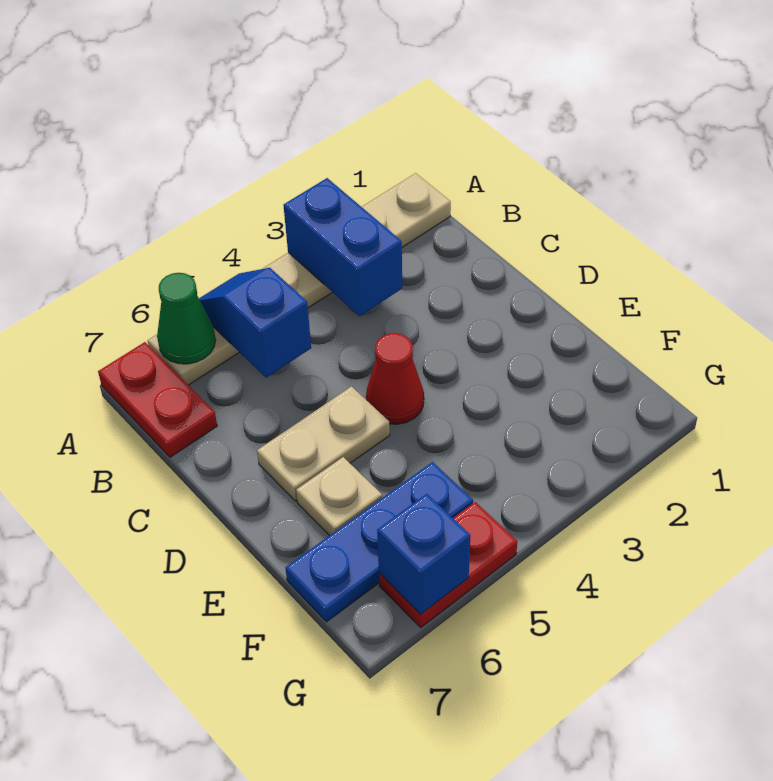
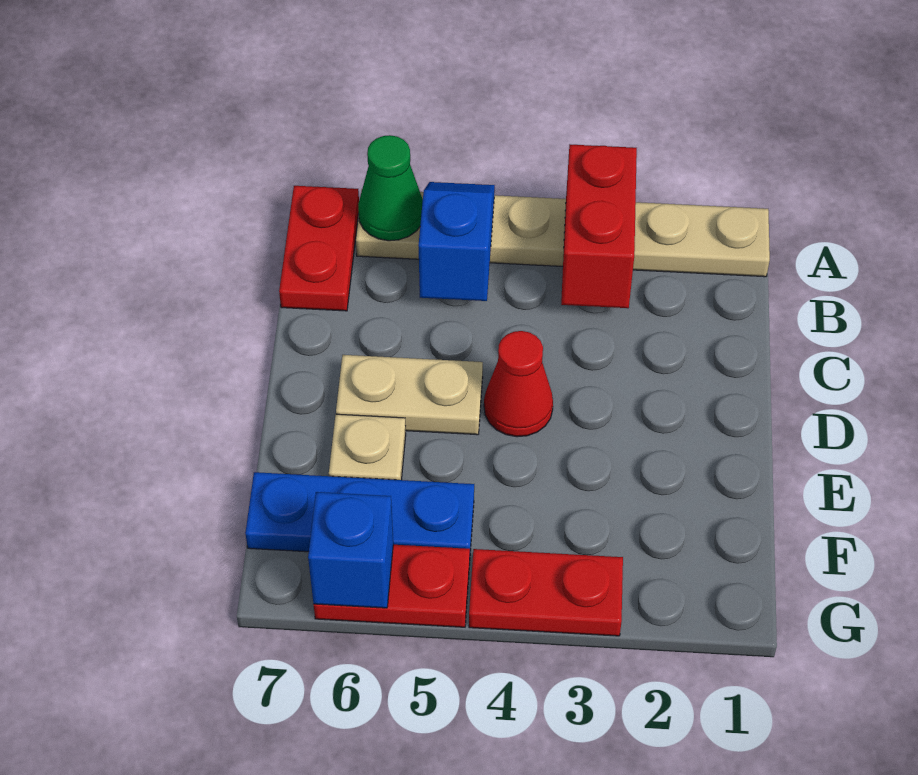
blue brick A3:B3 level 2 -> red brick A3:B3 level 2
none -> red plate G3:G4 level 1

